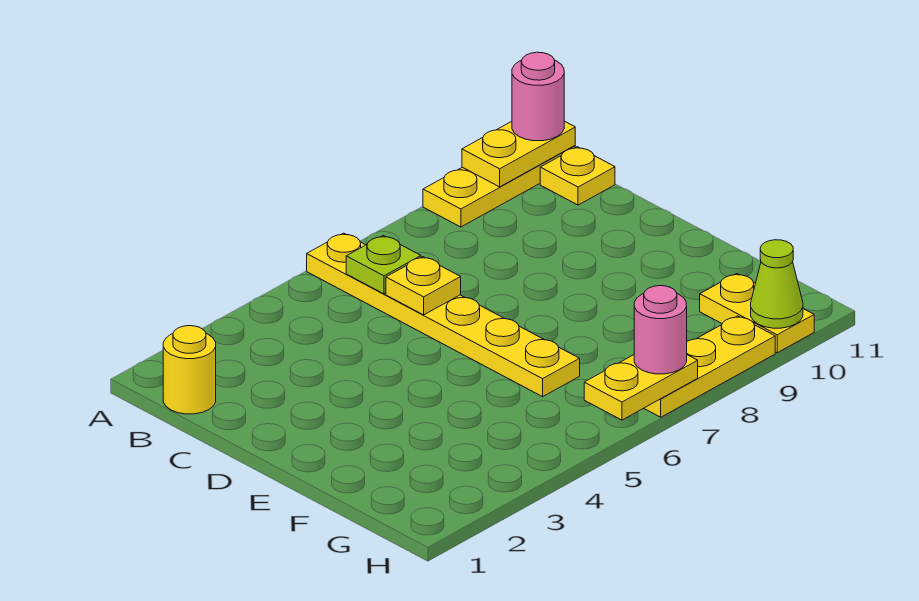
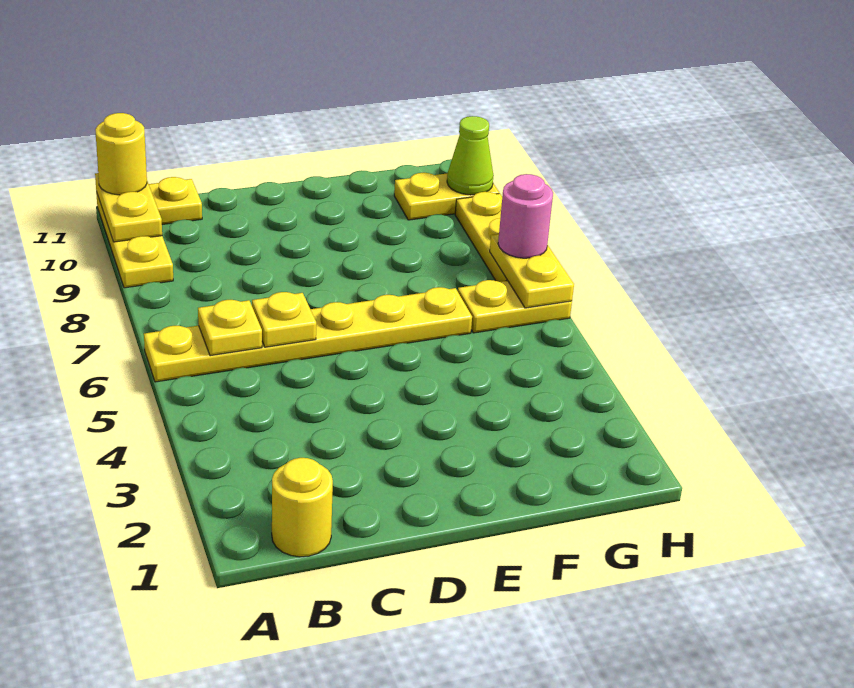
pink round brick A11 level 3 -> yellow round brick A11 level 3
lime plate B6 level 2 -> yellow plate B6 level 2
none -> yellow plate G6:H6 level 1

